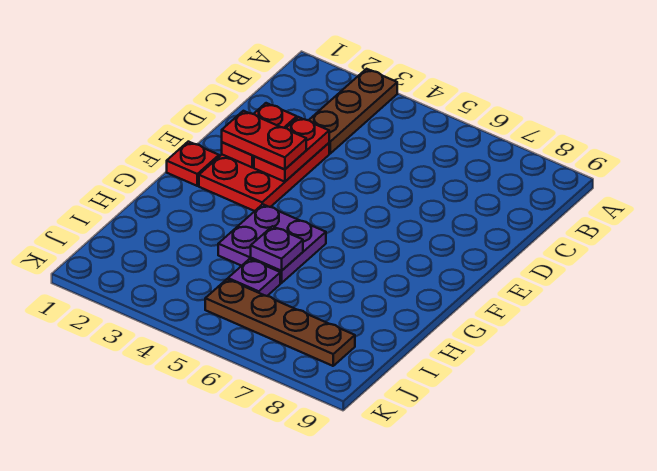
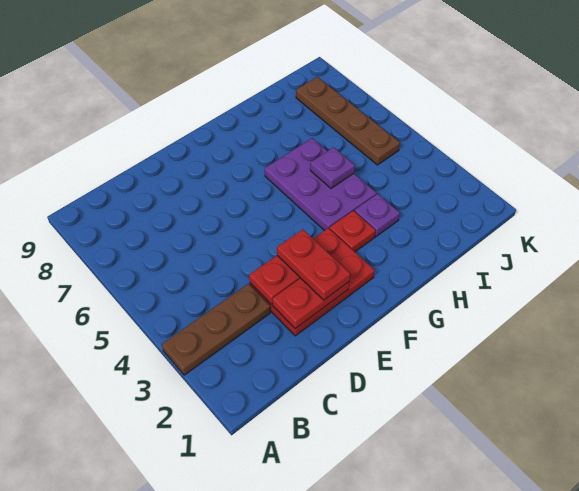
red plate F1 level 1 -> red plate G3 level 1
purple plate G4:H5 level 1 -> purple plate G4:H6 level 1
purple plate I5 level 1 -> purple plate H3 level 1

